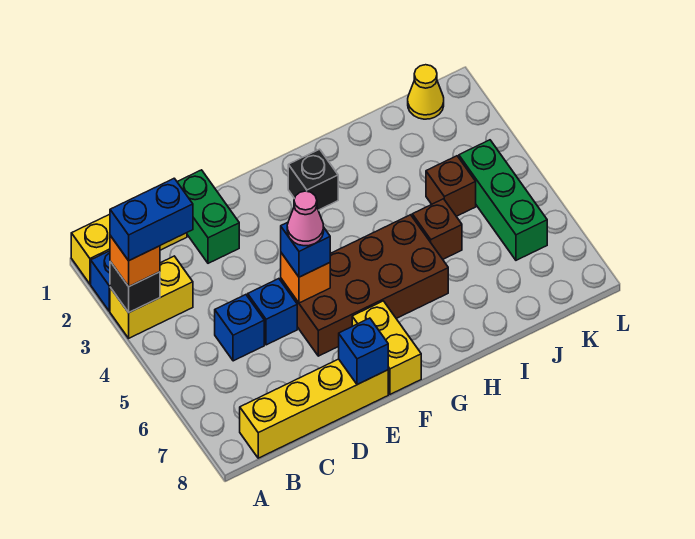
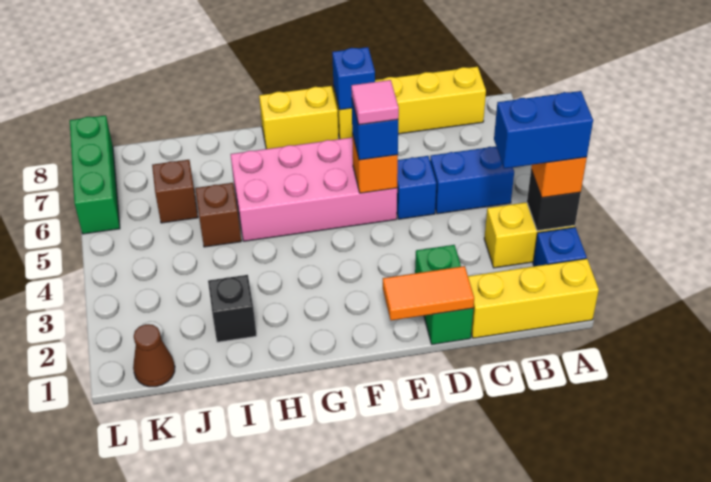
blue brick C5 level 1 -> blue brick B5:C5 level 1
none -> orange tile D1:E1 level 2
brown brick E5:H6 level 1 -> pink brick E5:H6 level 1
pink cone E5 level 4 -> pink tile E5 level 4
yellow brick F7:F8 level 1 -> yellow brick F8:G8 level 1
black brick G2 level 1 -> black brick I2 level 1
brown brick J4 level 1 -> brown brick J6 level 1
yellow cone K1 level 1 -> brown cone K1 level 1
green brick K4:K6 level 1 -> green brick L6:L8 level 1

